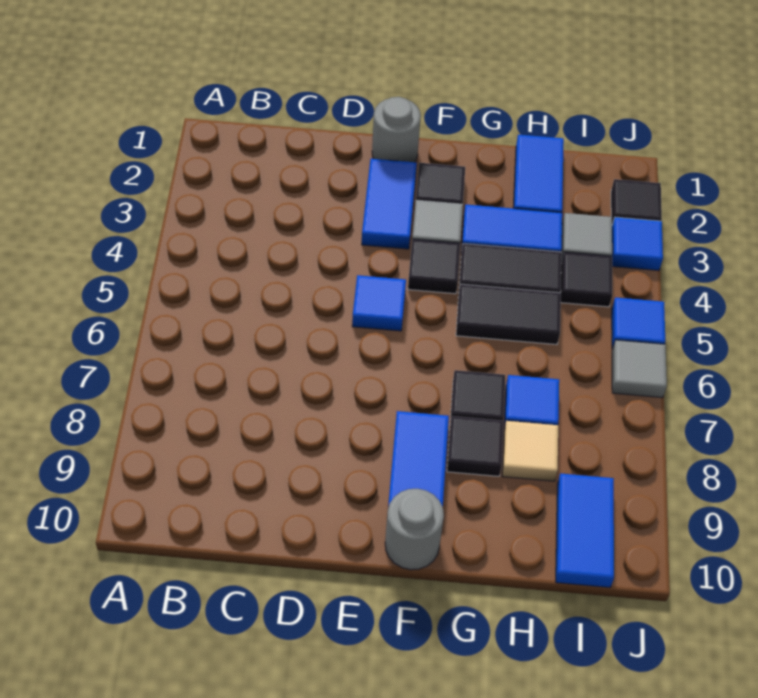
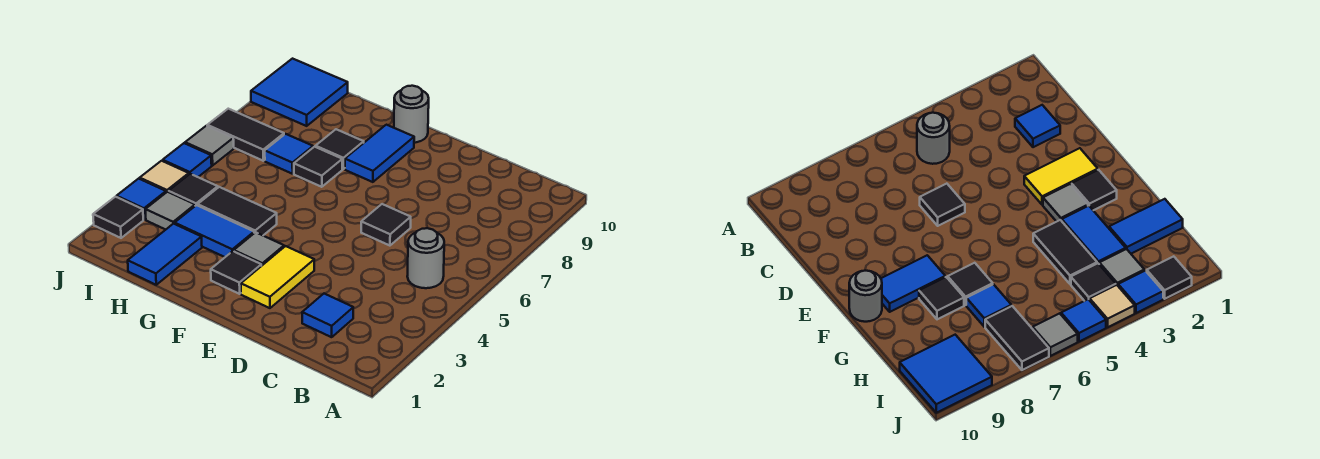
grey round brick E1 level 1 -> grey round brick B5 level 1
blue tile E2:E3 level 1 -> yellow tile E2:E3 level 1
blue tile E5 level 1 -> blue tile C2 level 1
black tile F4 level 1 -> black tile D6 level 1
black tile G5:H5 level 1 -> black tile I7:J7 level 1
tan tile H8 level 1 -> tan tile J4 level 1
blue tile I9:I10 level 1 -> blue tile I9:J10 level 1

